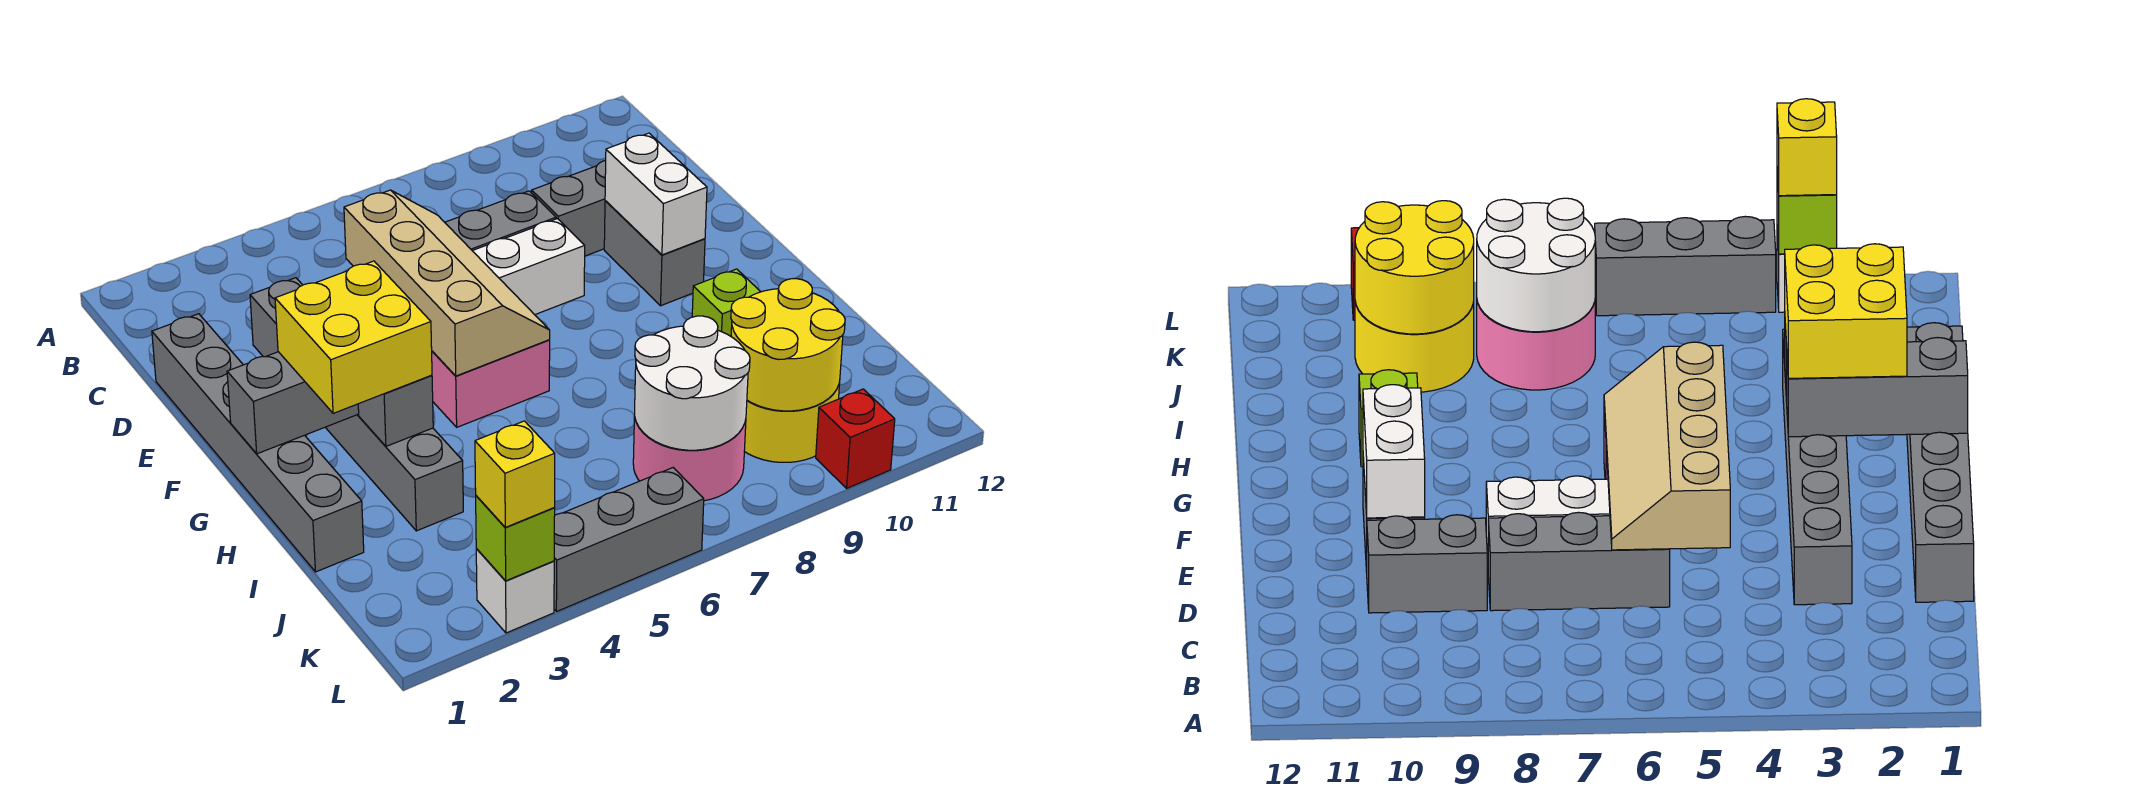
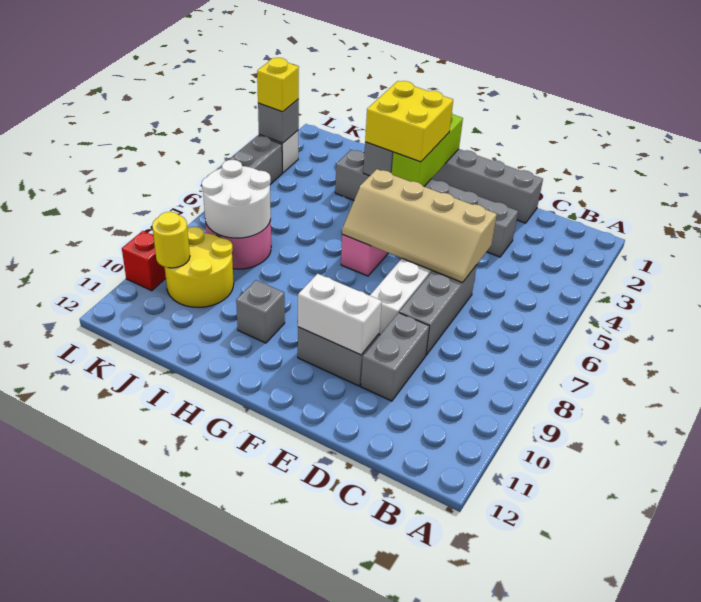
grey brick G1:G3 level 2 -> lime brick G1:G3 level 2
lime brick H10 level 1 -> grey brick H10 level 1
yellow round brick J9:K10 level 2 -> yellow round brick K10 level 2
lime brick L3 level 2 -> grey brick L3 level 2

